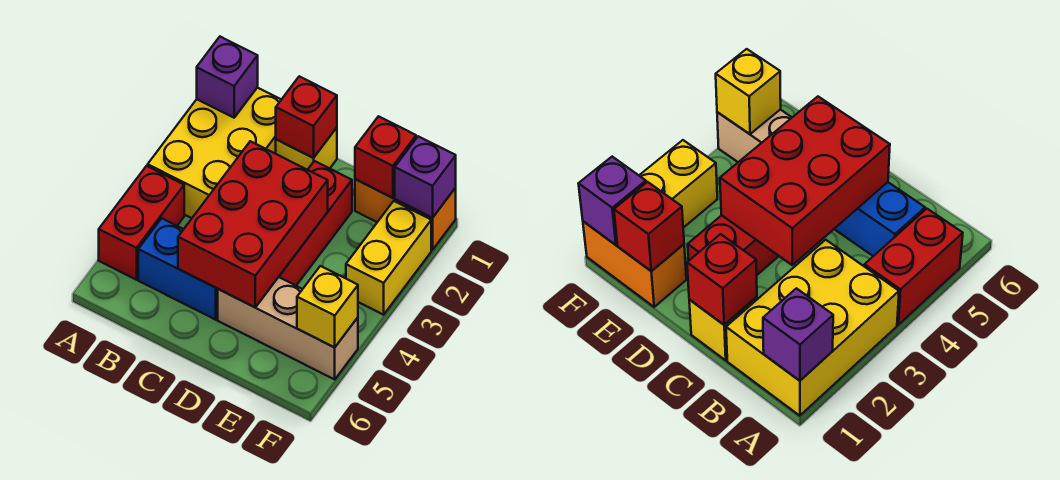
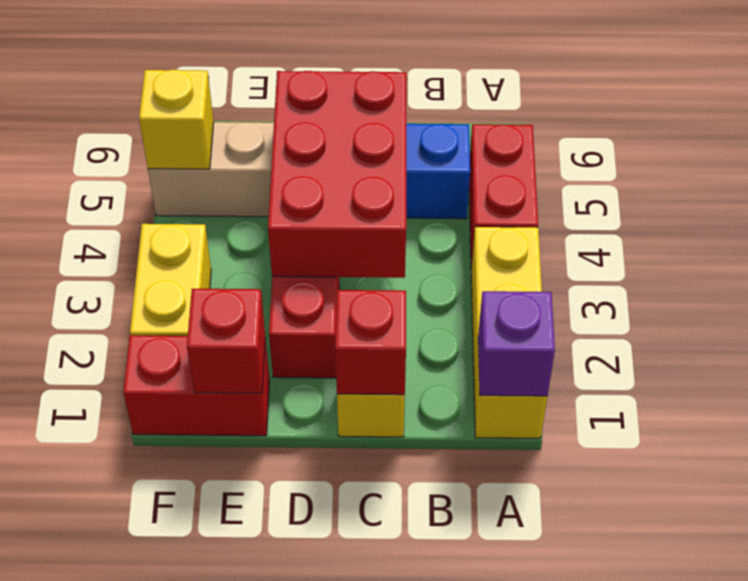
yellow brick A1:B3 level 1 -> yellow brick A1:A3 level 1
orange brick E1:F1 level 1 -> red brick E1:F1 level 1
purple brick F1 level 2 -> none

